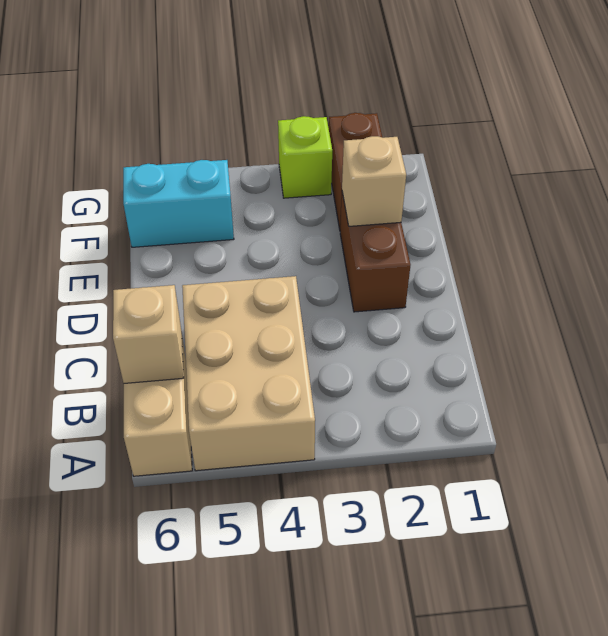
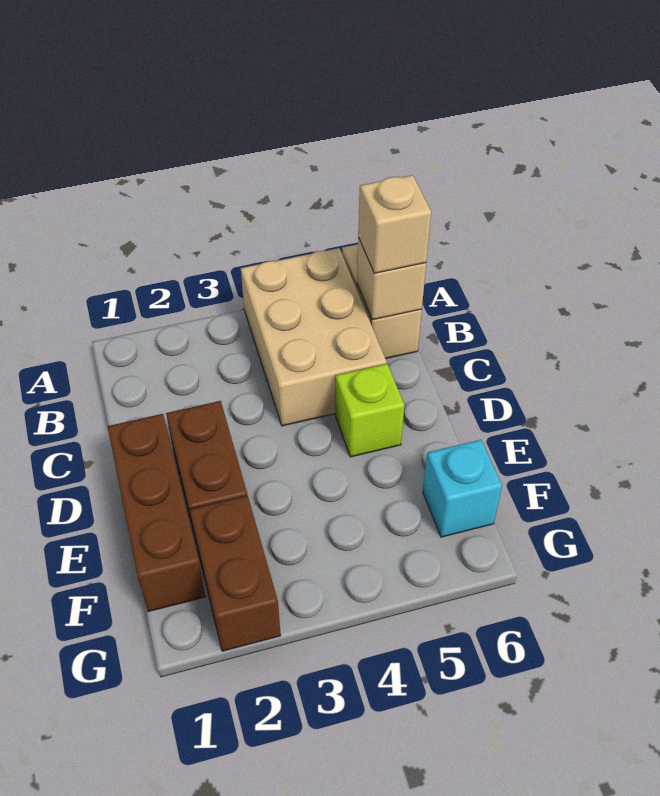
none -> brown brick D1:F1 level 1
tan brick E2 level 2 -> tan brick B6 level 3
cyan brick F5:F6 level 1 -> cyan brick F6 level 1
lime brick G3 level 1 -> lime brick D5 level 1

